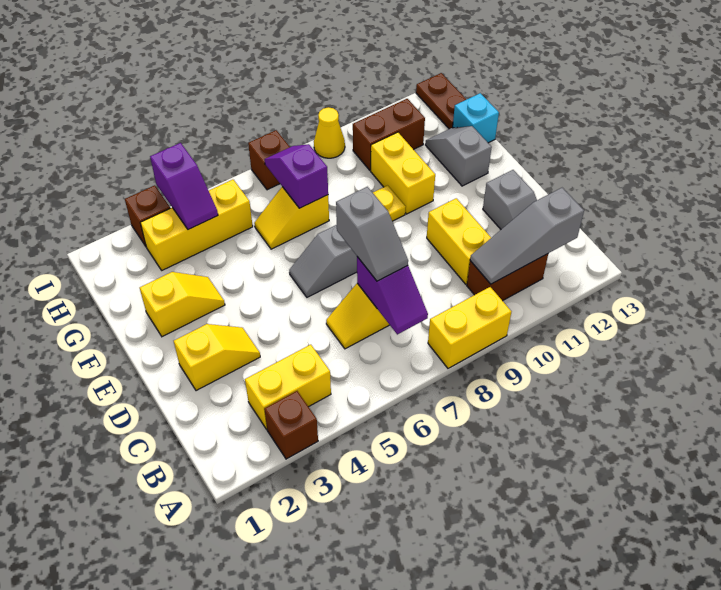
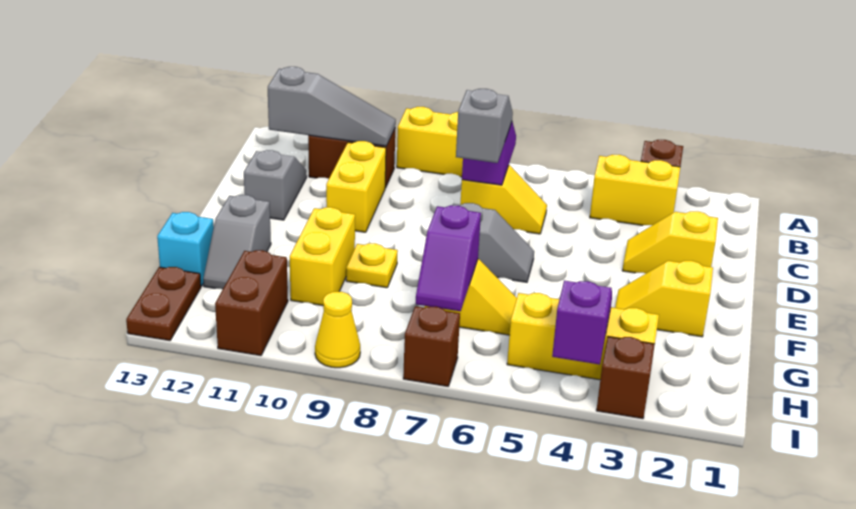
brown brick H10:H11 level 1 -> brown brick H11:I11 level 1

